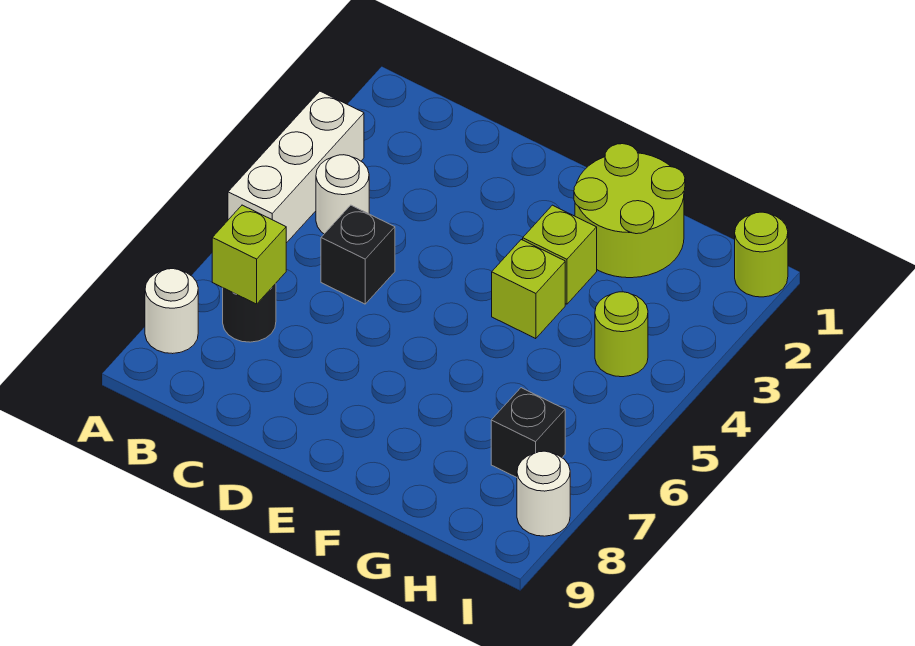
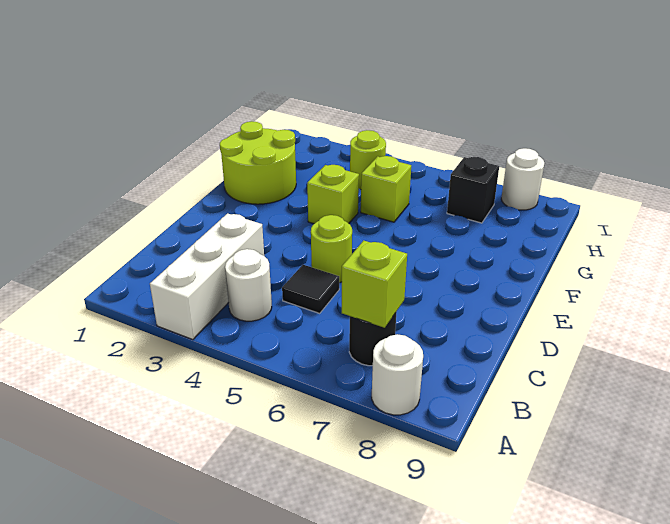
white brick A3:A5 level 1 -> white brick A3:C3 level 1
black brick C5 level 1 -> black tile C5 level 1
lime brick F3 level 1 -> lime brick G5 level 1
lime round brick I1 level 1 -> lime round brick D5 level 1

